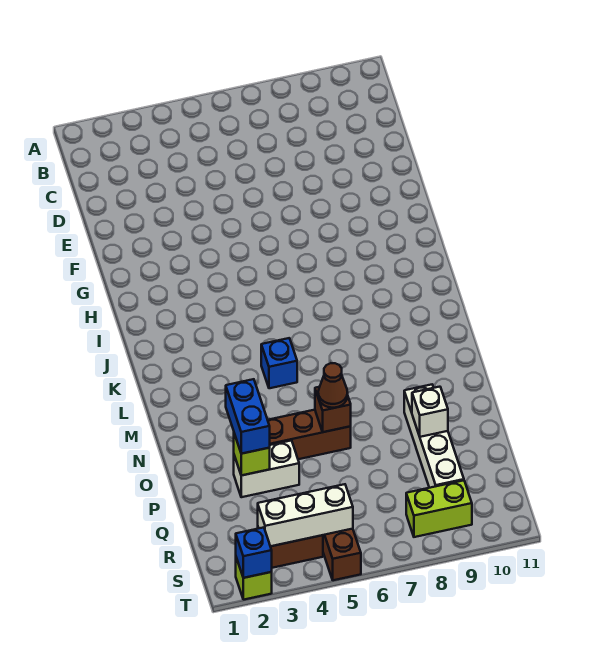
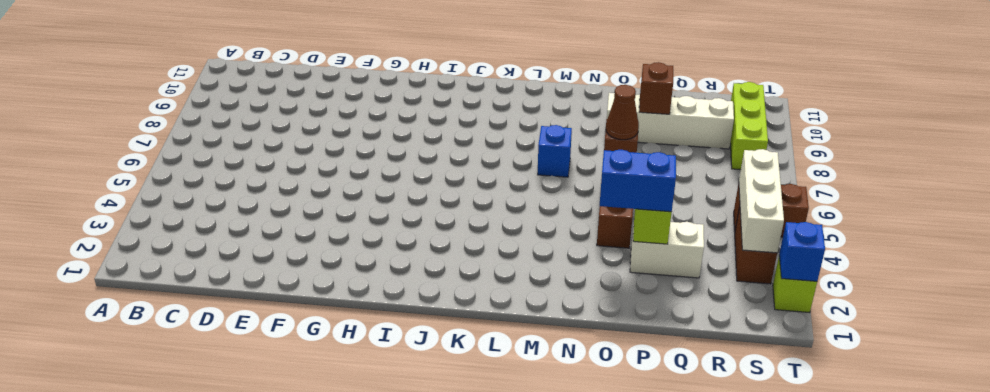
blue brick L5 level 1 -> blue brick M7 level 1
white brick P3:P4 level 1 -> white brick P3:Q3 level 1
white brick P9 level 2 -> brown brick P9 level 2
lime brick S8:S9 level 1 -> lime brick S8:S10 level 1

